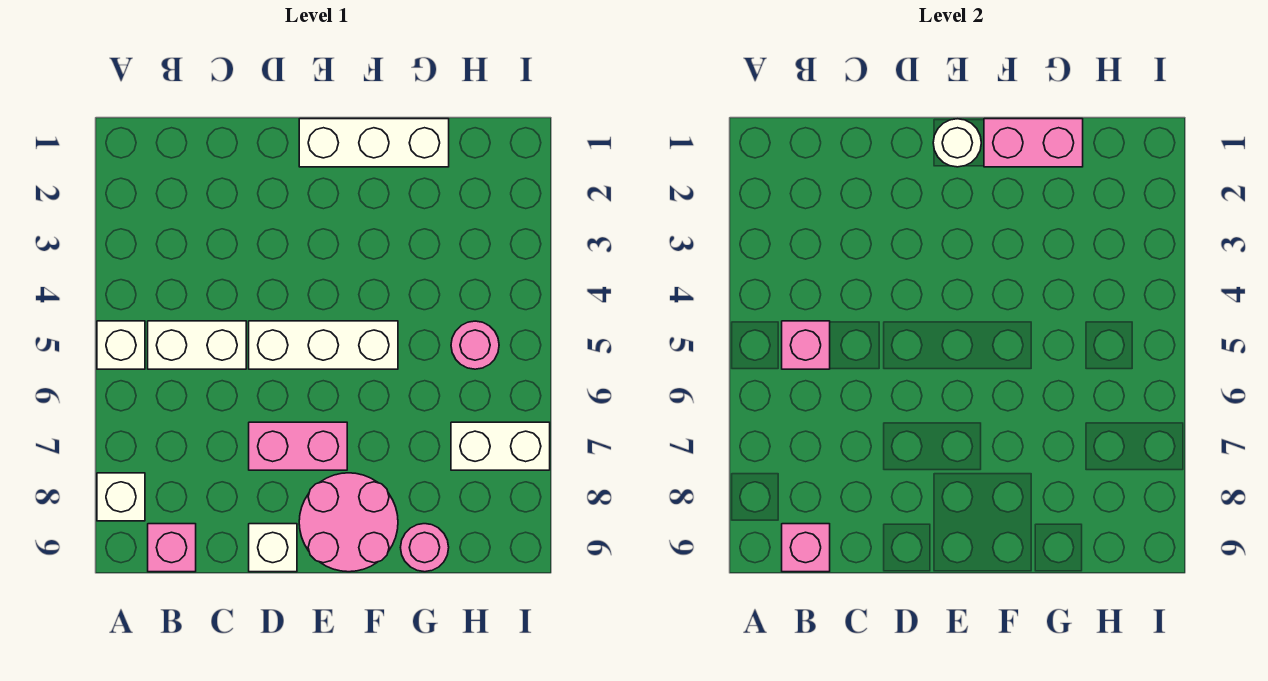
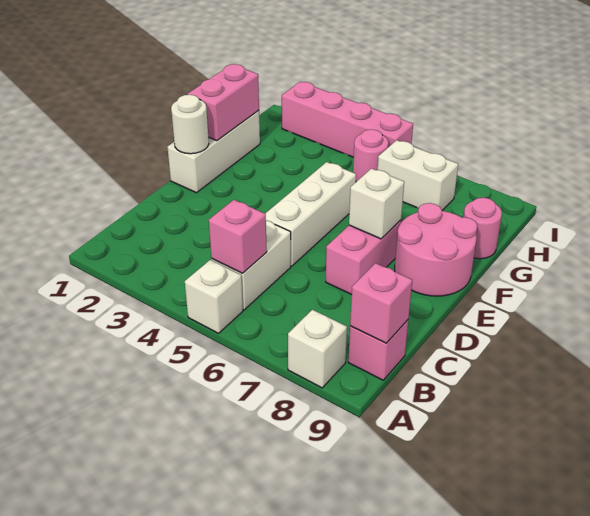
white brick D9 level 1 -> white brick E7 level 2
white brick H7:I7 level 1 -> white brick H6:H7 level 1
none -> pink brick I2:I5 level 1

